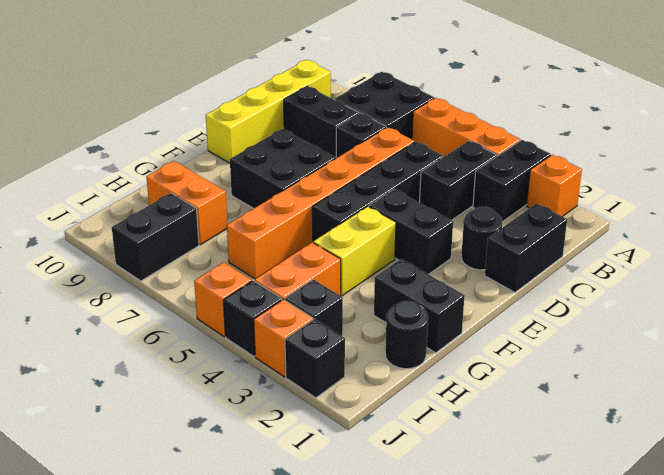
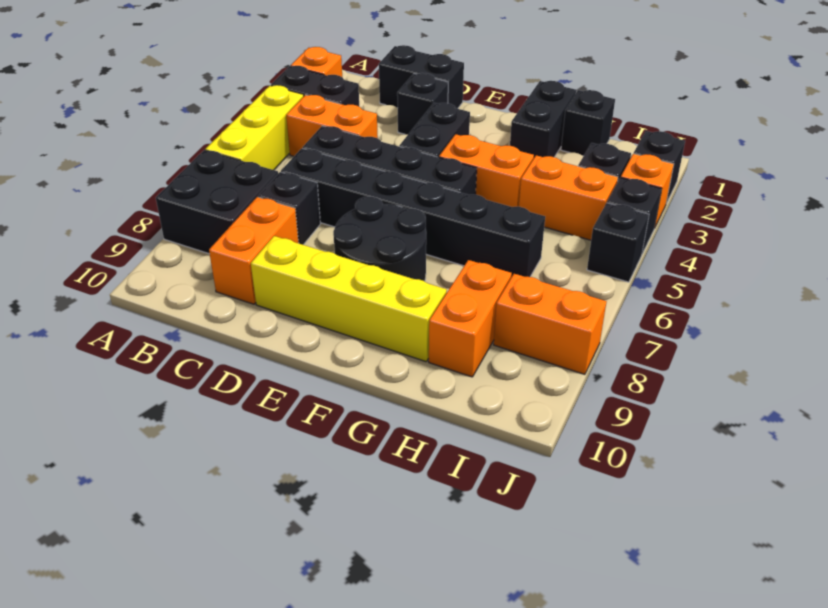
orange brick A4:A6 level 1 -> yellow brick A4:A6 level 1
black brick B4:C4 level 1 -> orange brick B4:C4 level 1
yellow brick B10:E10 level 1 -> yellow brick D9:G9 level 1
orange brick C6:H6 level 1 -> black brick C6:H6 level 1
black brick C8:C9 level 1 -> orange brick C8:C9 level 1
black round brick D2 level 1 -> black brick D2 level 1
black brick E7:F8 level 1 -> black round brick E7:F8 level 1
yellow brick F4:G4 level 1 -> orange brick F4:G4 level 1
black round brick H1 level 1 -> black brick H1 level 1
black brick I8:J8 level 1 -> orange brick I8:J8 level 1
orange brick J5 level 1 -> black brick J5 level 1

